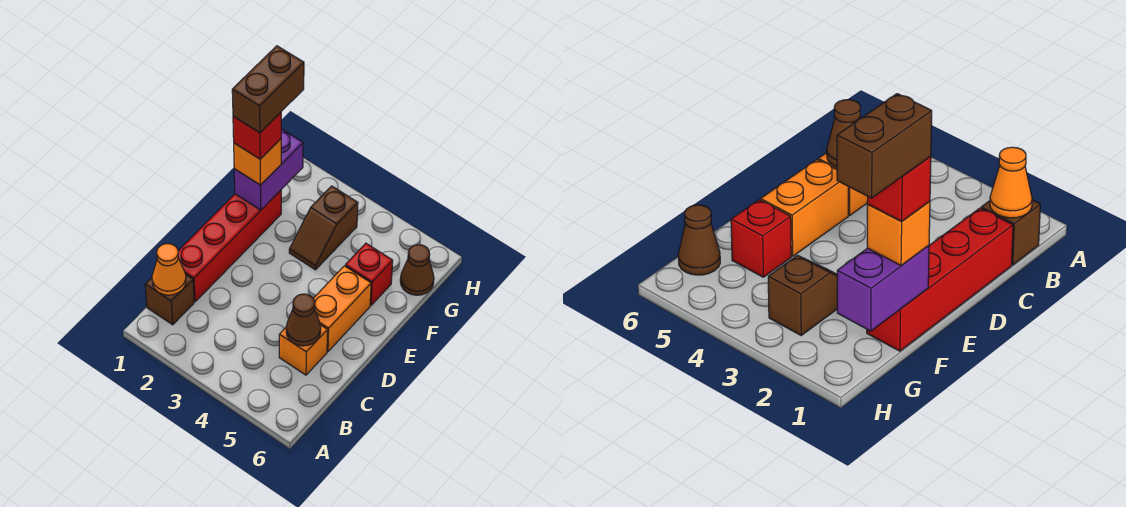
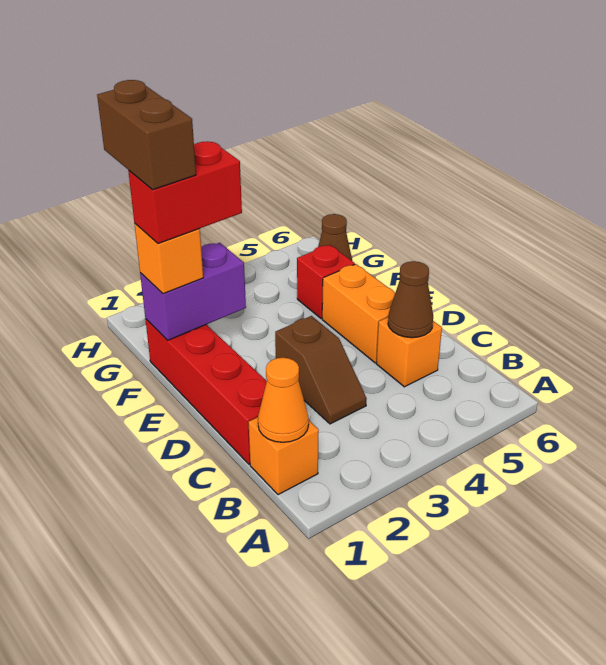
brown brick B1 level 1 -> orange brick B1 level 1
purple brick F1:G1 level 2 -> purple brick F1:F2 level 2
red brick F1 level 4 -> red brick F1:F2 level 4
brown slope F3:G3 level 1 top G -> brown slope C3:D3 level 1 top D

